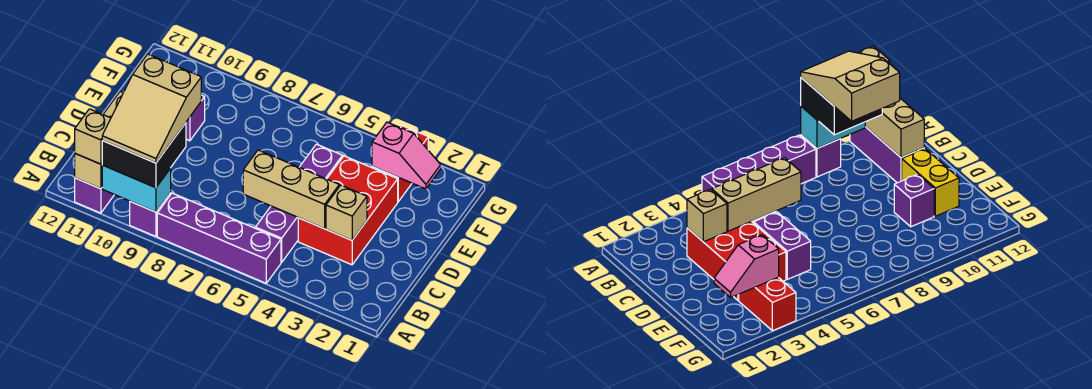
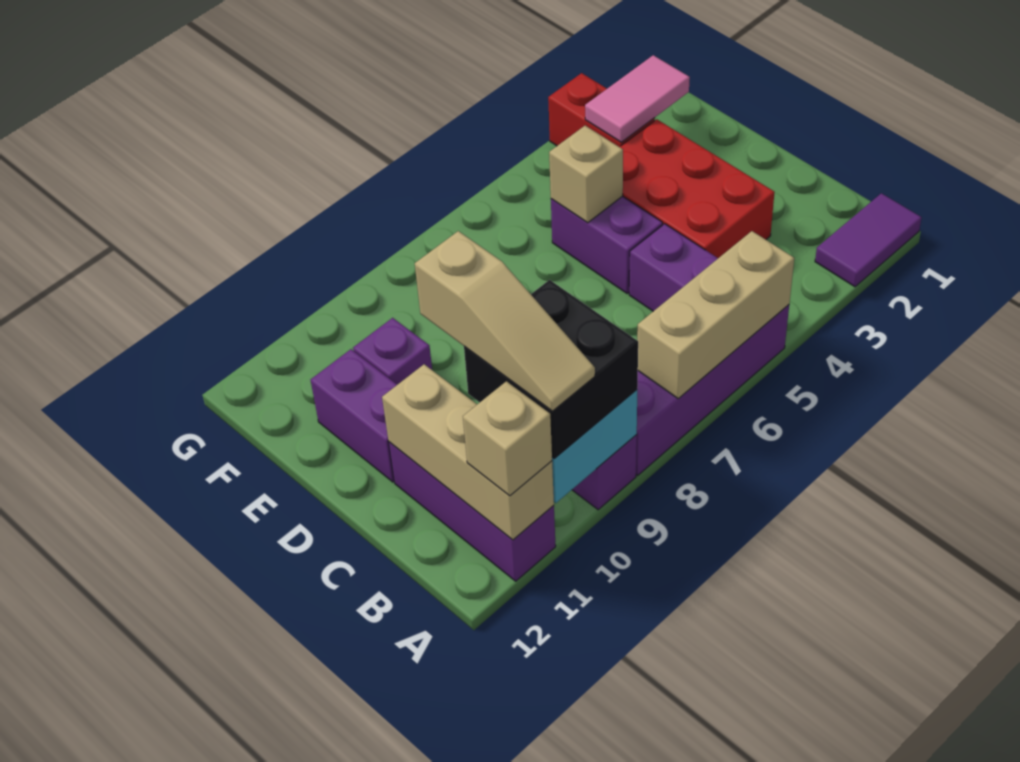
none -> purple tile A1:A2 level 1
tan slope A9:C10 level 4 top C -> tan slope A10:C10 level 4 top C
tan brick C3 level 2 -> tan brick E5 level 2
tan brick C4:C6 level 2 -> tan brick A5:A7 level 2
yellow brick D11:E11 level 1 -> purple brick D11:E11 level 1
pink slope F2:F3 level 2 top 3 -> pink tile F2:F3 level 2

